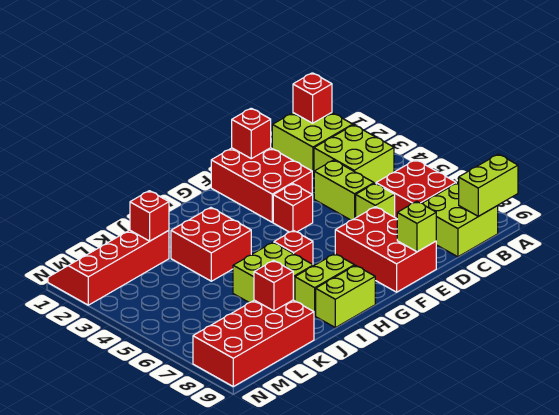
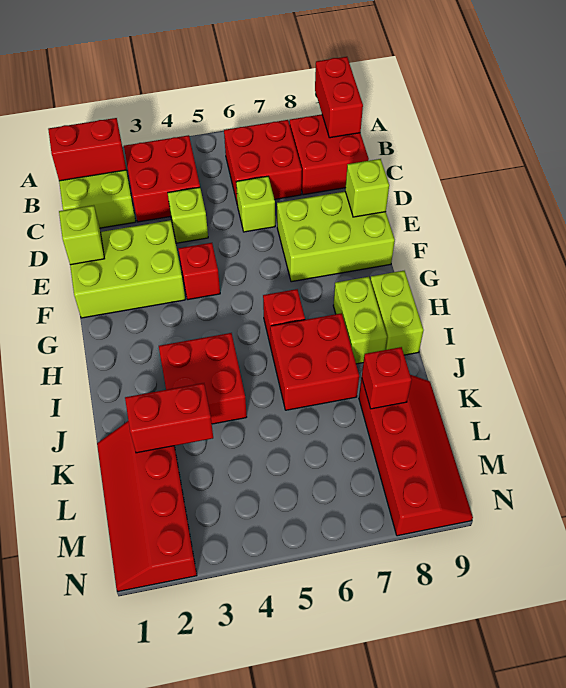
lime brick A9:B9 level 2 -> red brick A9:B9 level 2
red brick B1 level 2 -> red brick B1:B2 level 2
lime brick B3:C4 level 1 -> red brick B3:C4 level 1
lime brick B8:C9 level 1 -> red brick B8:C9 level 1
lime brick D4:D5 level 1 -> lime brick D4 level 1
red brick E1:F3 level 1 -> lime brick E1:F3 level 1
red brick E1 level 2 -> lime brick E1 level 2
red brick E7:F9 level 1 -> lime brick E7:F9 level 1
lime brick I6:J7 level 1 -> red brick I6:J7 level 1
red brick K2 level 2 -> red brick K2:K3 level 2
red brick K8:N9 level 1 -> red slope K8:N9 level 1 top 8

